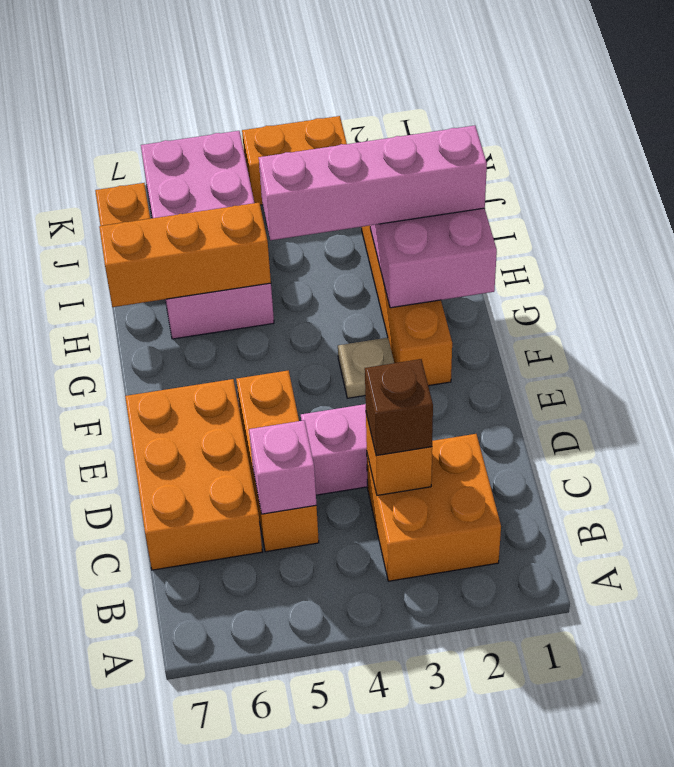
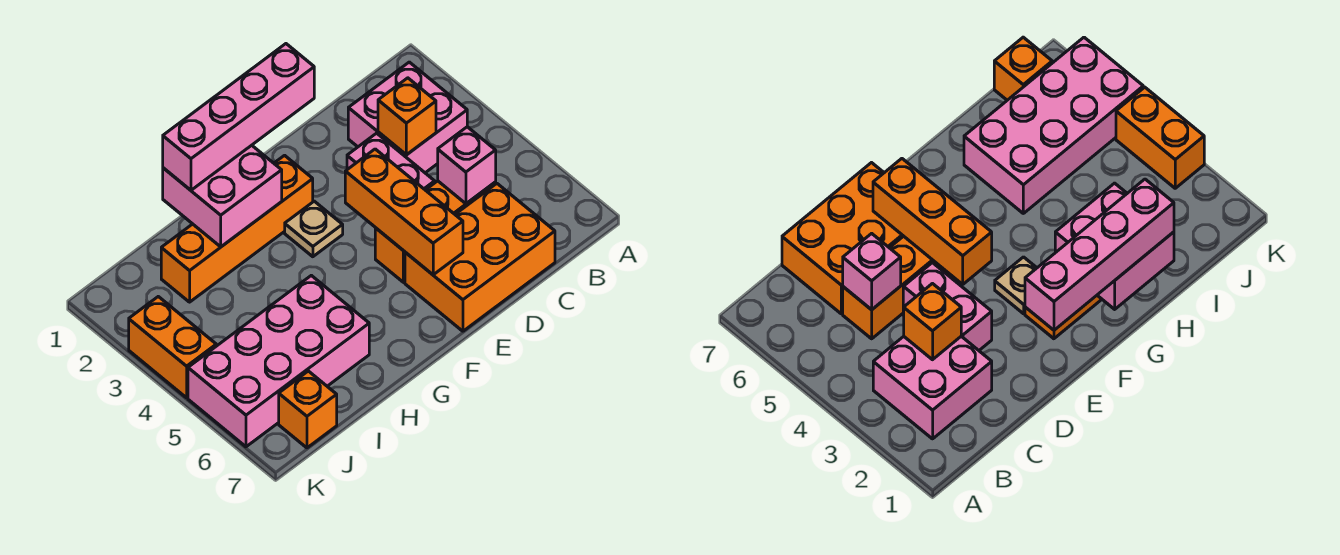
orange brick B2:C3 level 1 -> pink brick B2:C3 level 1
brown brick C3 level 3 -> none
pink brick H1:H4 level 3 -> pink brick E1:H1 level 3
orange brick H5:H7 level 2 -> orange brick E4:E6 level 2

